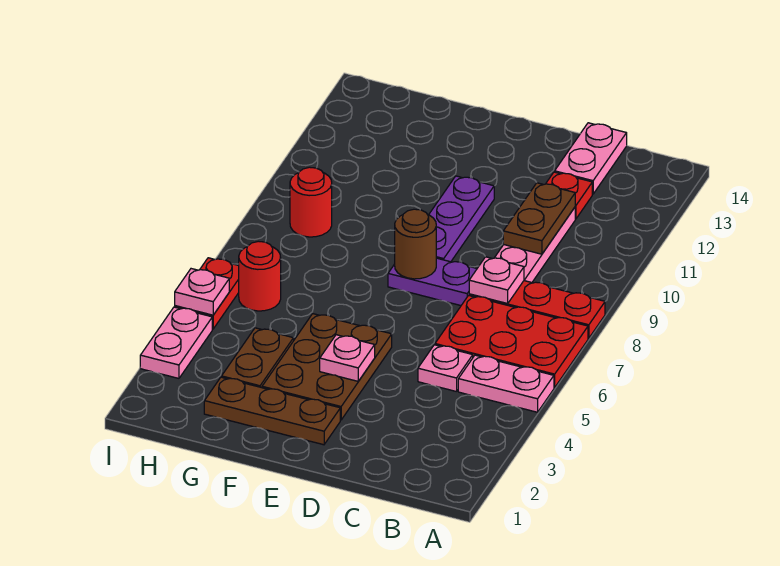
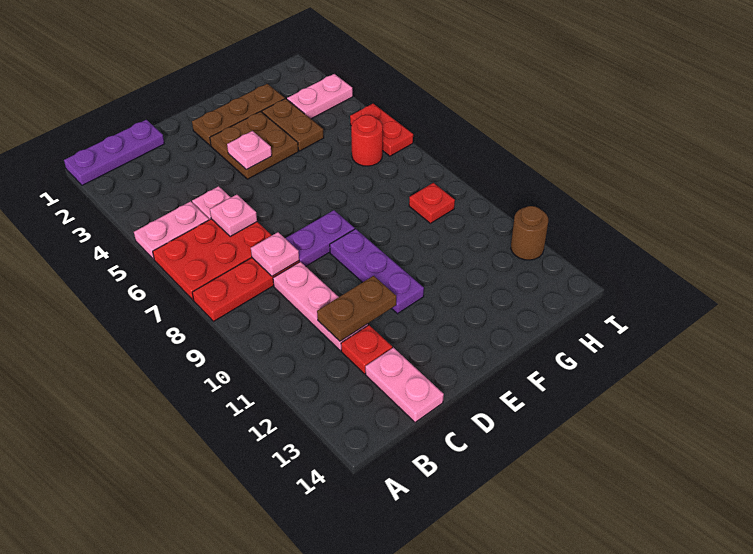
none -> purple plate A1:C1 level 1
brown plate C10:C11 level 2 -> brown plate C11:D11 level 2
brown plate E3:F5 level 1 -> brown plate E3:F4 level 1
brown round brick E8 level 2 -> brown round brick I12 level 1
red round brick H9 level 1 -> red plate H9 level 1
pink plate I3:I4 level 1 -> pink plate H3:I3 level 1
pink plate I5 level 2 -> pink plate C6 level 2

